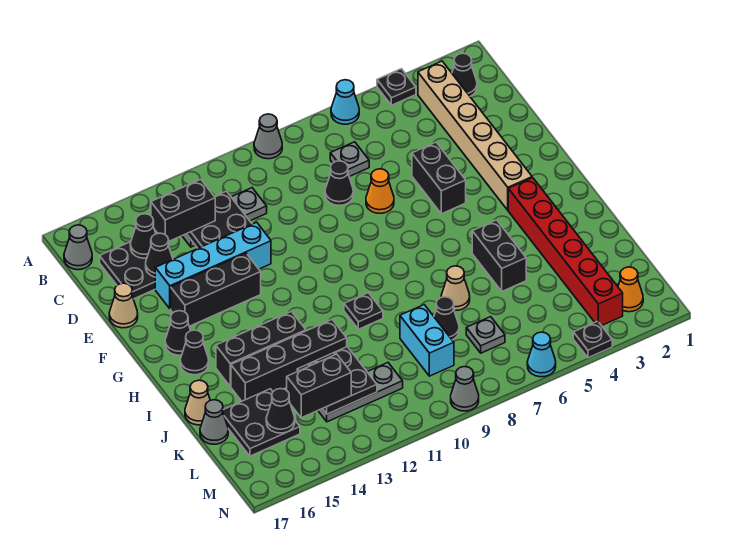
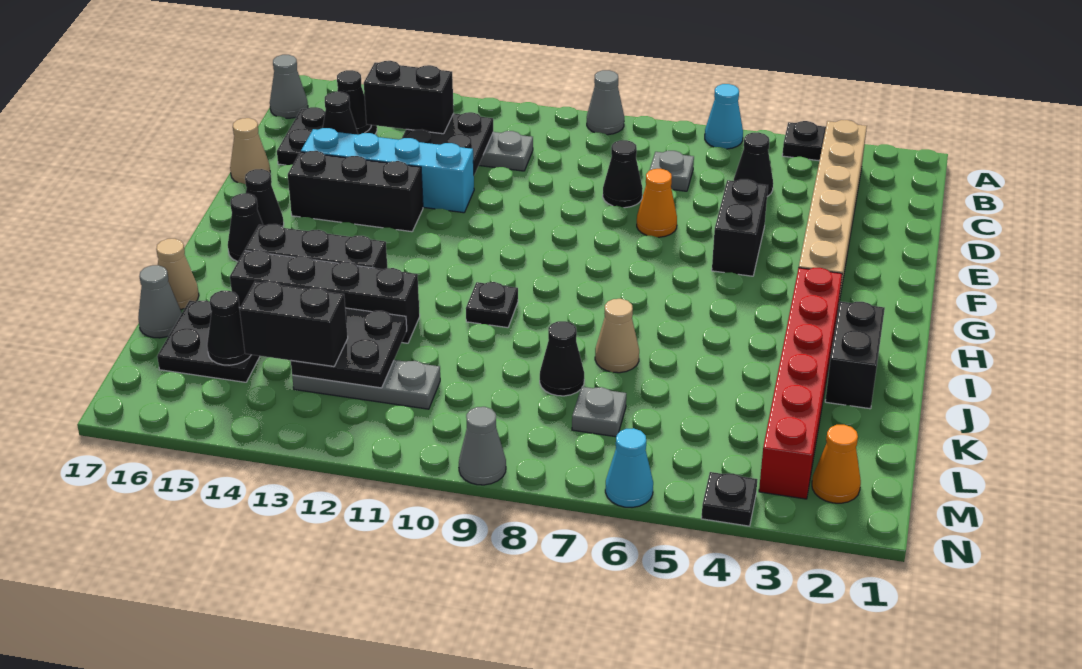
black cone B2 level 1 -> black cone C5 level 1
black brick I5:J5 level 1 -> black brick I2:J2 level 1
cyan brick K9:L9 level 1 -> none

